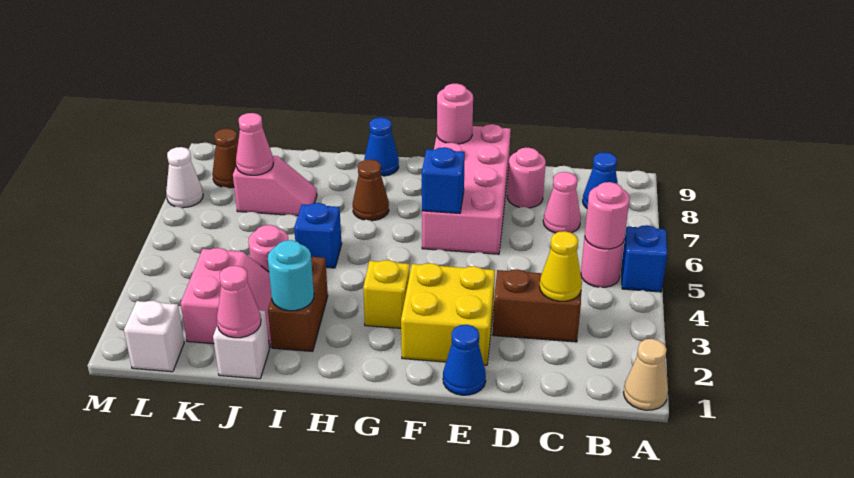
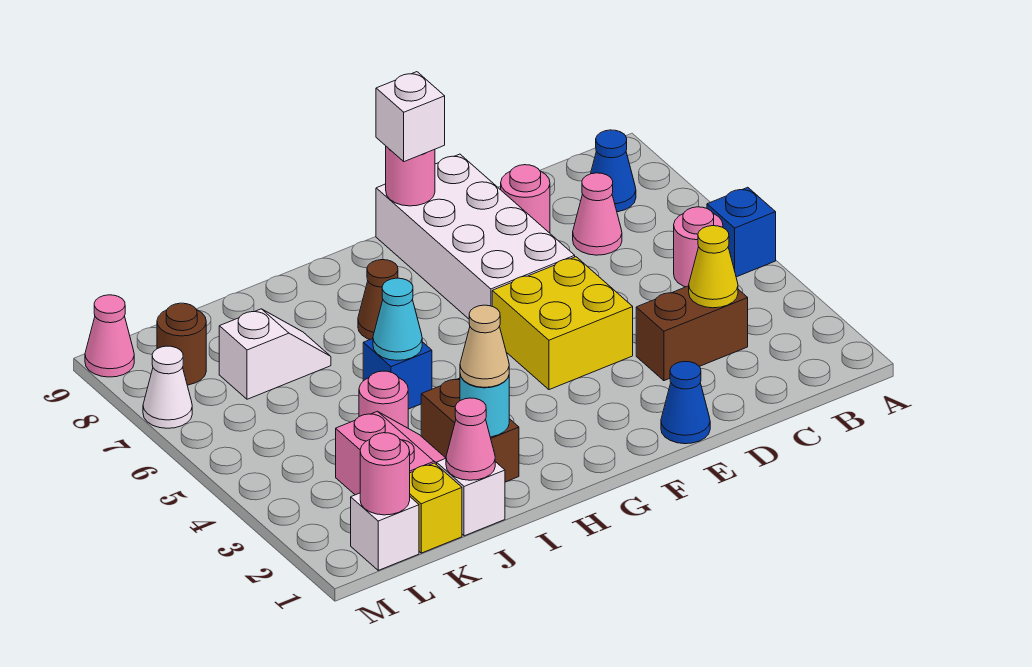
tan cone A1 level 1 -> tan cone I2 level 3
pink round brick B5 level 2 -> pink round brick L1 level 2
yellow brick E2:F3 level 1 -> yellow brick E4:F5 level 1
pink brick E6:F9 level 1 -> white brick E6:F9 level 1
blue brick F6 level 2 -> none
none -> white brick F9 level 3
yellow brick G3 level 1 -> yellow brick K1 level 1
blue cone H9 level 1 -> none
none -> cyan cone I5 level 2
pink slope J7:K7 level 1 top K -> white slope J7:K7 level 1 top K
pink cone K7 level 2 -> pink cone M9 level 1
brown cone L8 level 1 -> brown round brick L8 level 1

